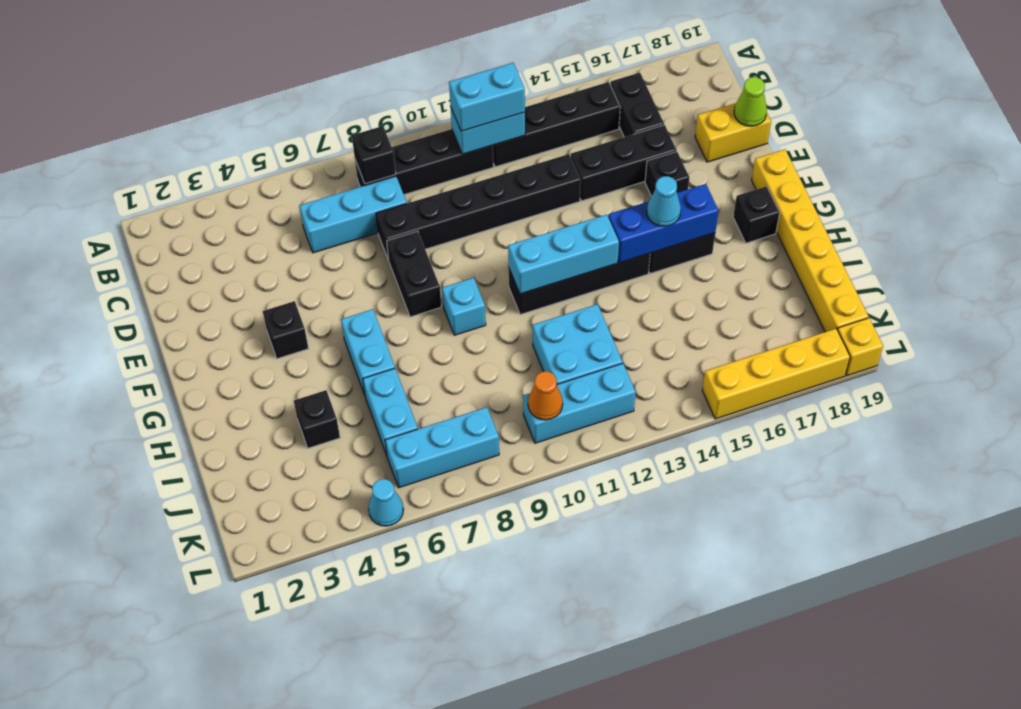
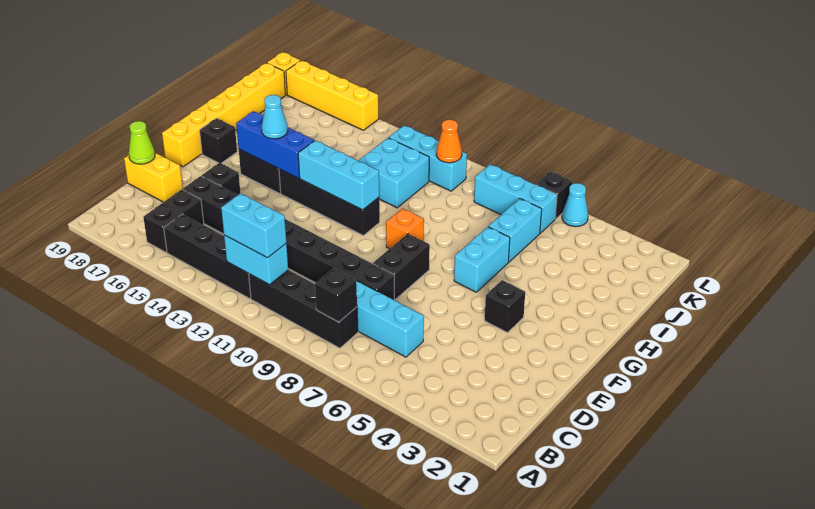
cyan brick G9 level 1 -> orange brick G9 level 1
black brick I4 level 1 -> black brick L6 level 1

